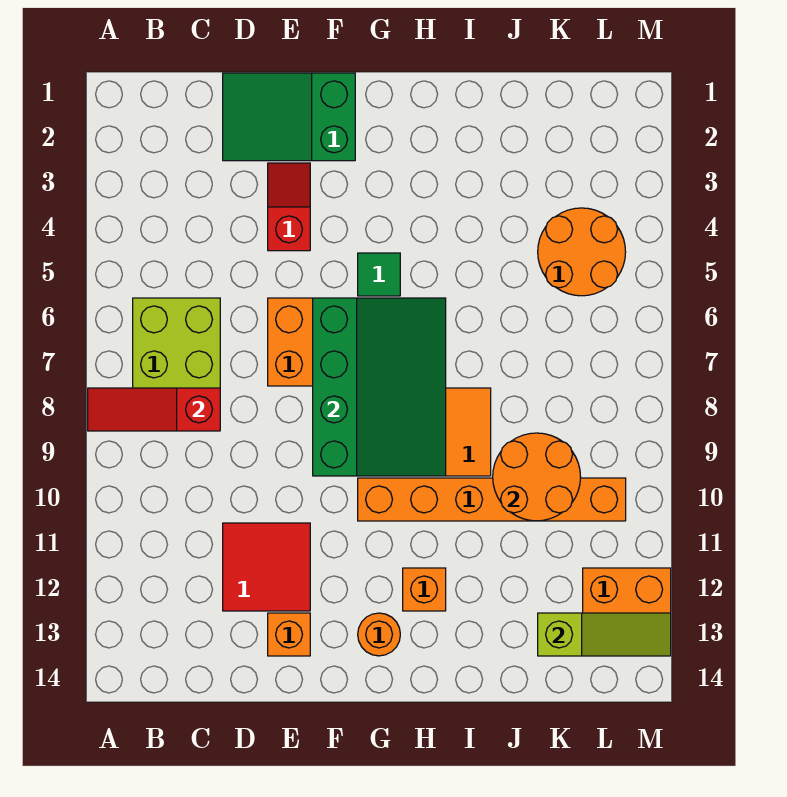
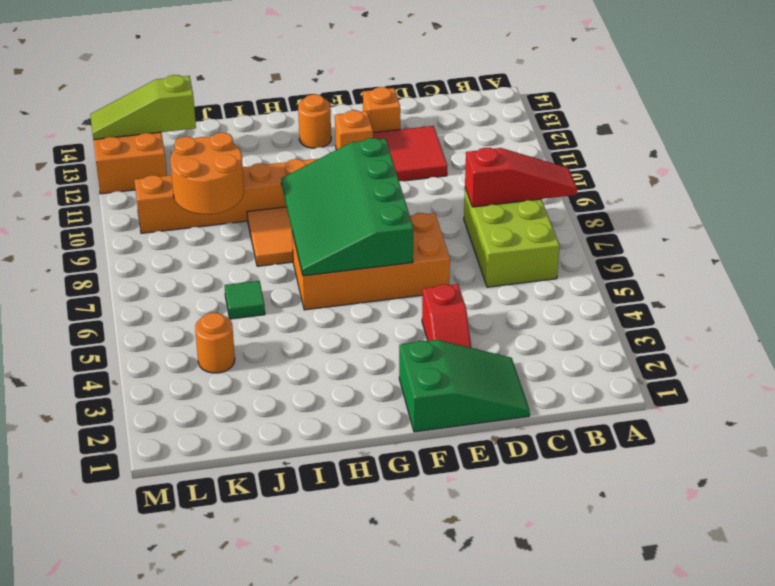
green tile G5 level 1 -> green tile J6 level 1
orange brick H12 level 1 -> orange brick F12 level 1
orange round brick K4:L5 level 1 -> orange round brick K4 level 1

